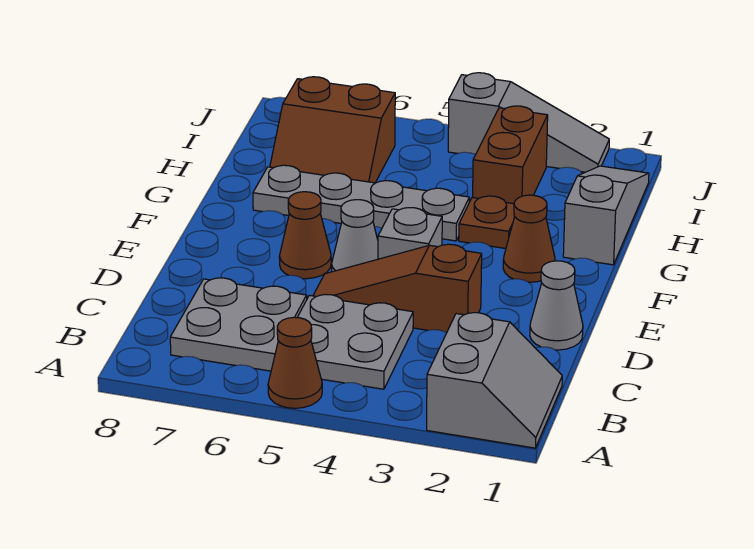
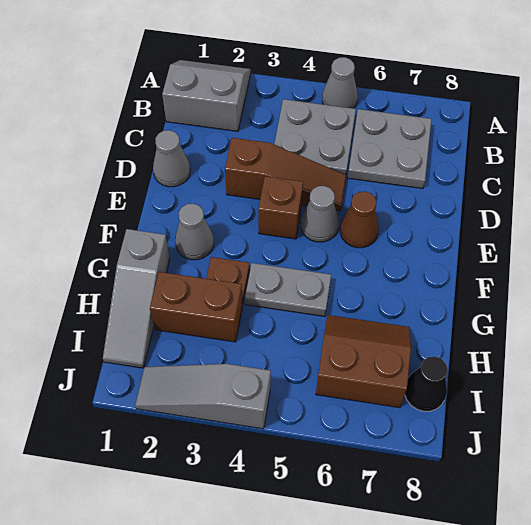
grey slope A1:B2 level 1 top 2 -> grey slope A1:B2 level 1 top B
brown cone A5 level 1 -> grey cone A5 level 1
grey brick E4 level 1 -> brown brick E4 level 1
brown cone F2 level 1 -> grey cone F2 level 1
grey plate G4:G7 level 1 -> grey plate G4:G5 level 1
brown brick H3:I3 level 1 -> brown brick H2:H3 level 1
none -> black cone I8 level 1

